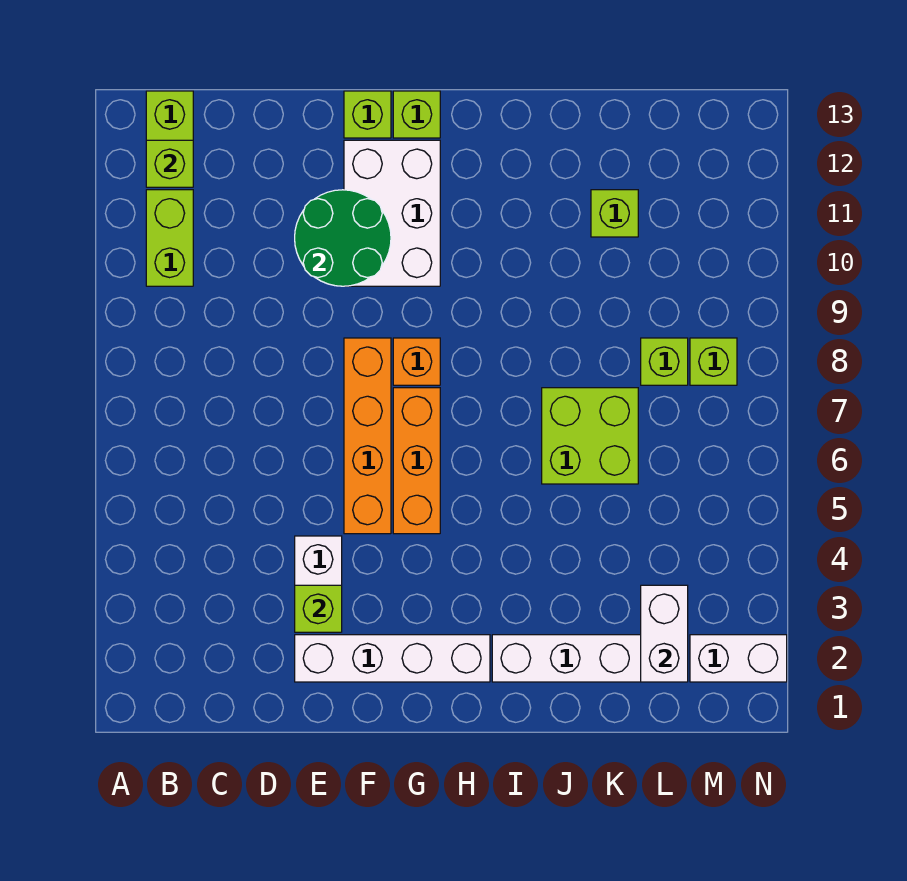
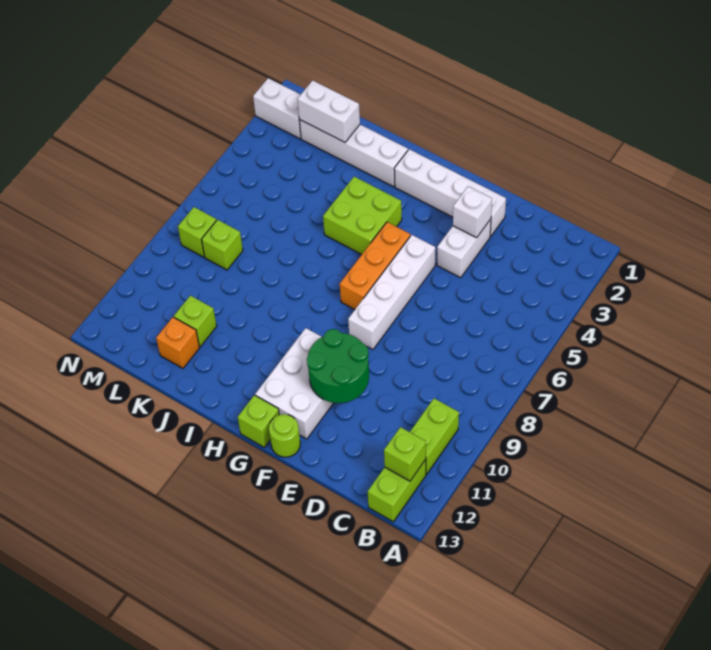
lime brick E3 level 2 -> white brick E3 level 2
orange brick F5:F8 level 1 -> white brick F5:F8 level 1
lime brick F13 level 1 -> lime round brick F13 level 1
orange brick G8 level 1 -> orange brick K12 level 1
lime brick J6:K7 level 1 -> lime brick H4:I5 level 1
white brick L2:L3 level 2 -> white brick K2:L2 level 2

